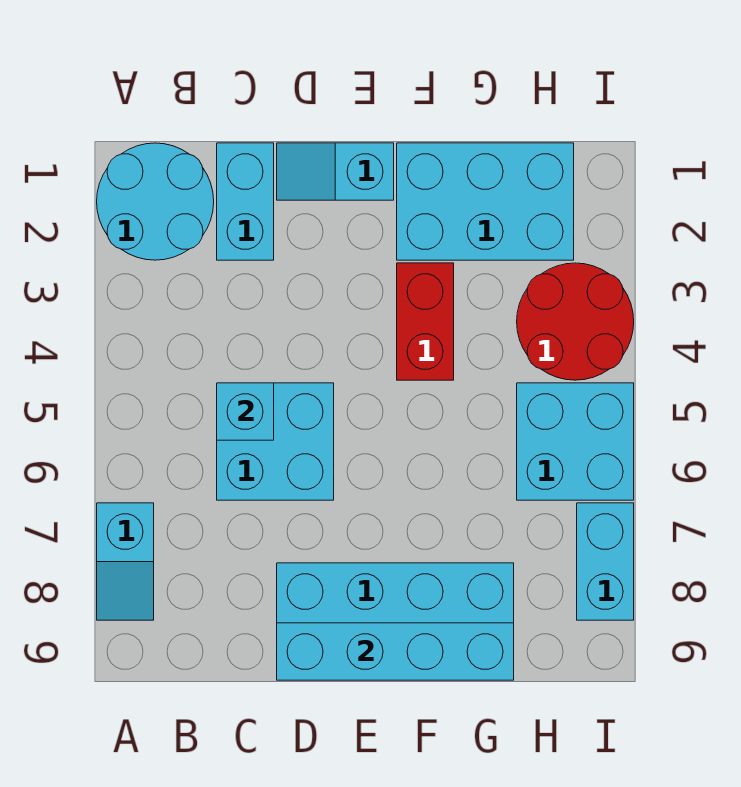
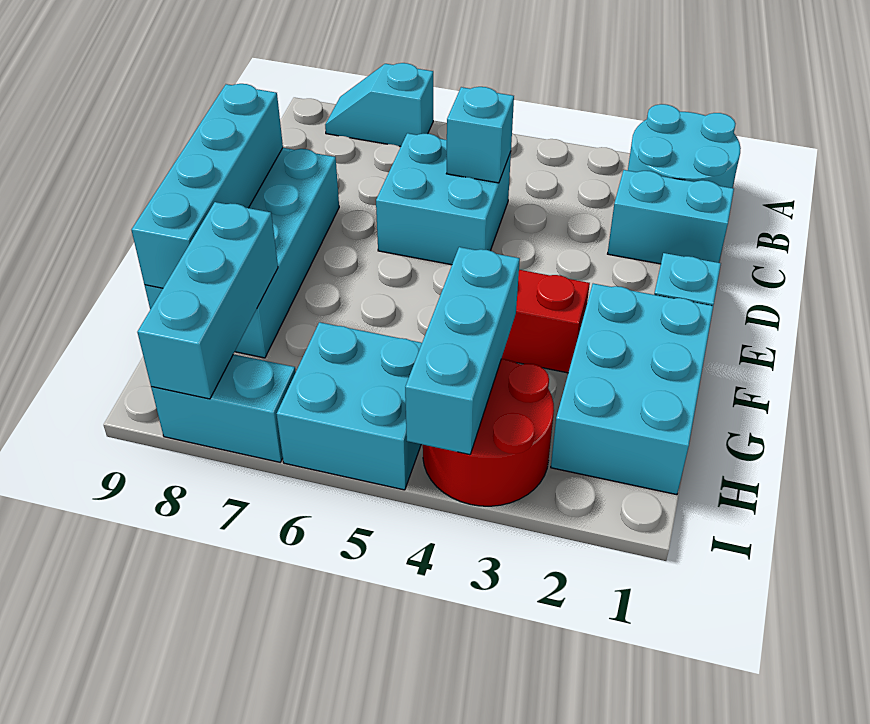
none -> cyan brick G4:I4 level 2
none -> cyan brick G8:I8 level 2

